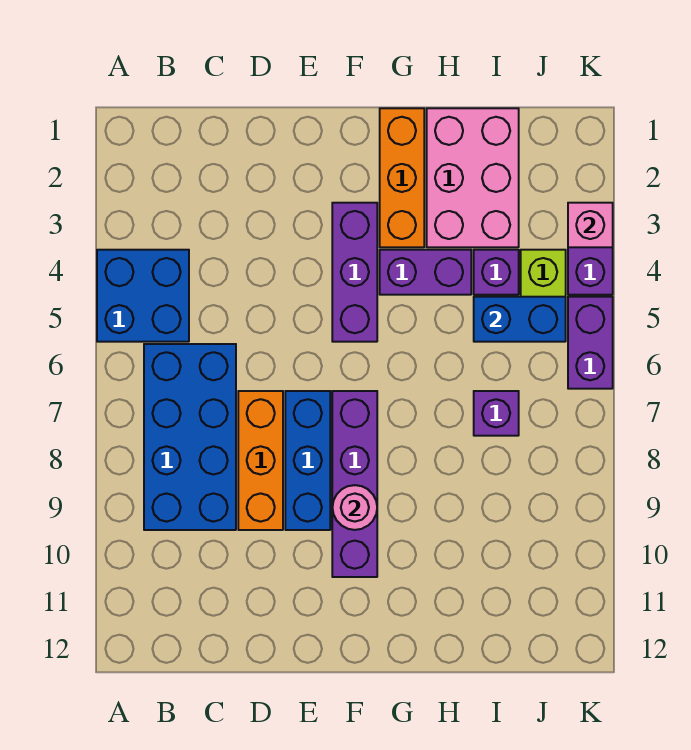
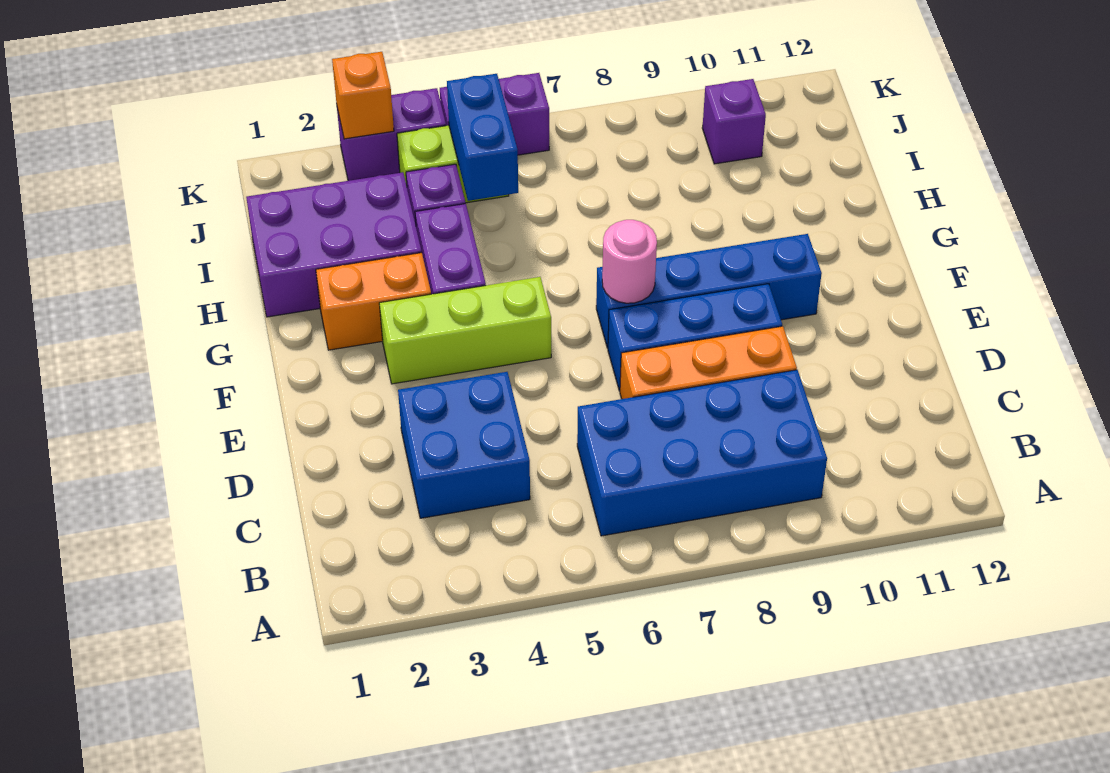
blue brick A4:B5 level 1 -> blue brick C3:D4 level 1
purple brick F3:F5 level 1 -> lime brick F3:F5 level 1
purple brick F7:F10 level 1 -> blue brick F7:F10 level 1
pink round brick F9 level 2 -> pink round brick F7 level 2
orange brick G1:G3 level 1 -> orange brick G2:G3 level 1
pink brick H1:I3 level 1 -> purple brick H1:I3 level 1
purple brick I7 level 1 -> purple brick J10 level 1
pink brick K3 level 2 -> orange brick K3 level 2

